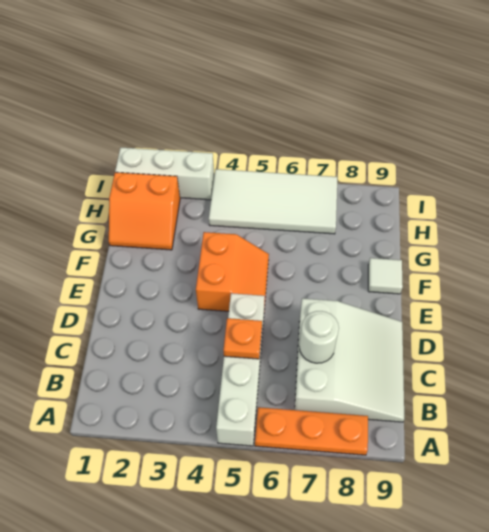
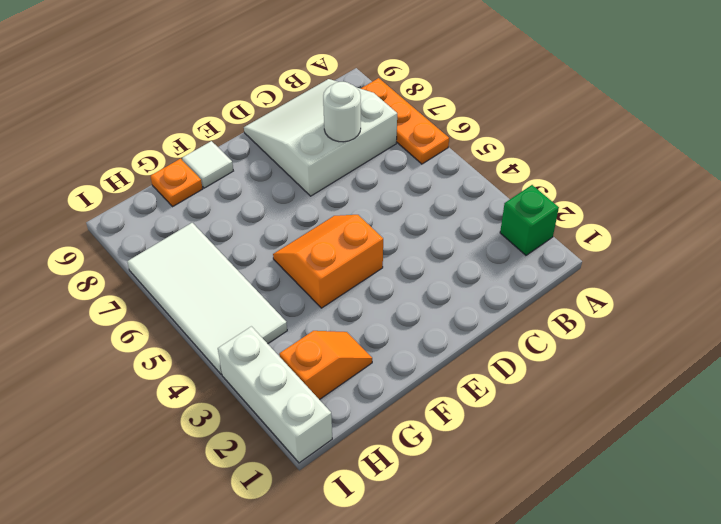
none -> green brick A2 level 1
white brick A5:D5 level 1 -> none
orange plate C5 level 2 -> orange plate G9 level 1
orange slope G1:H2 level 1 top H -> orange slope G2:H2 level 1 top H

